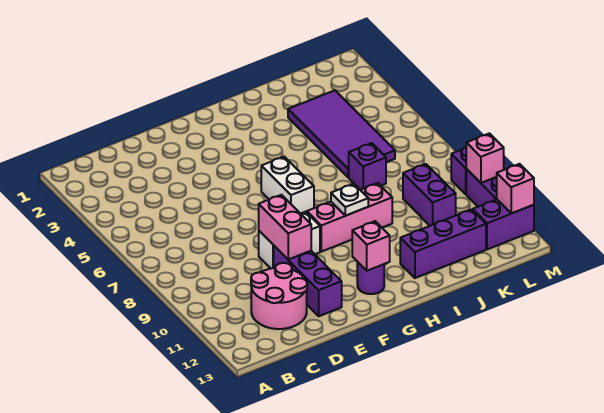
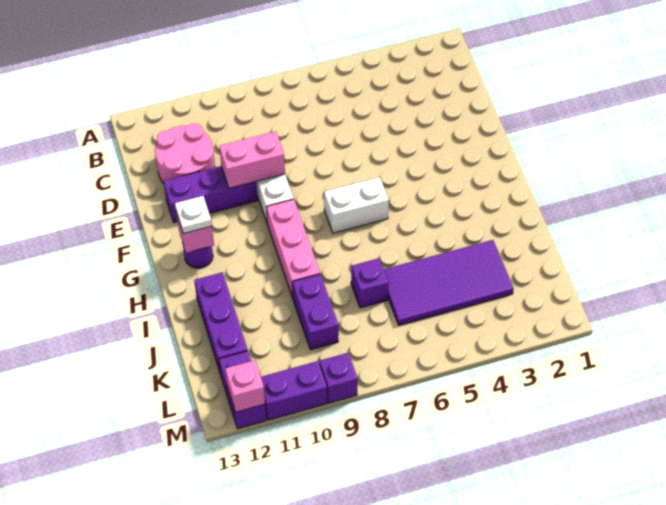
white plate H9 level 2 -> white plate G12 level 3
purple brick K9:K10 level 1 -> purple brick J9:K9 level 1
pink brick M10 level 2 -> none

